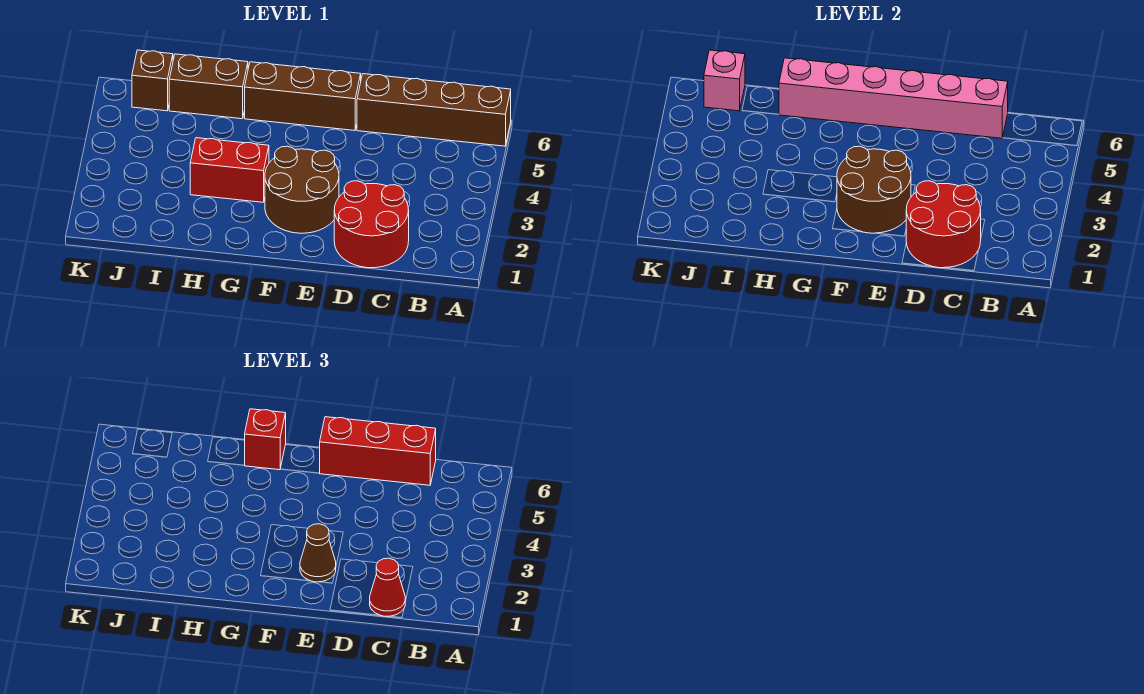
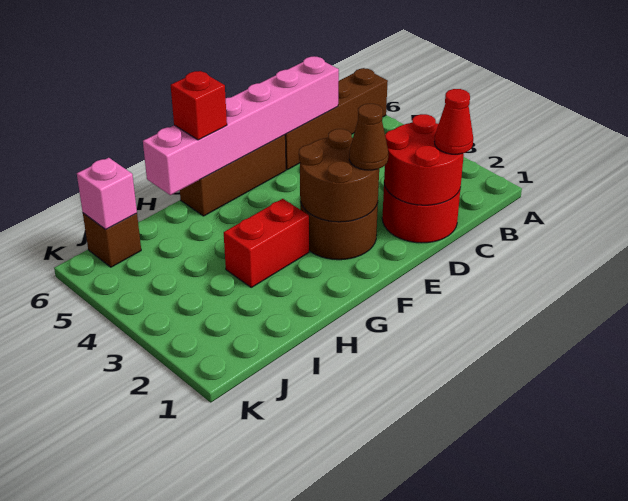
red brick C6:E6 level 3 -> none
brown brick H6:I6 level 1 -> none

